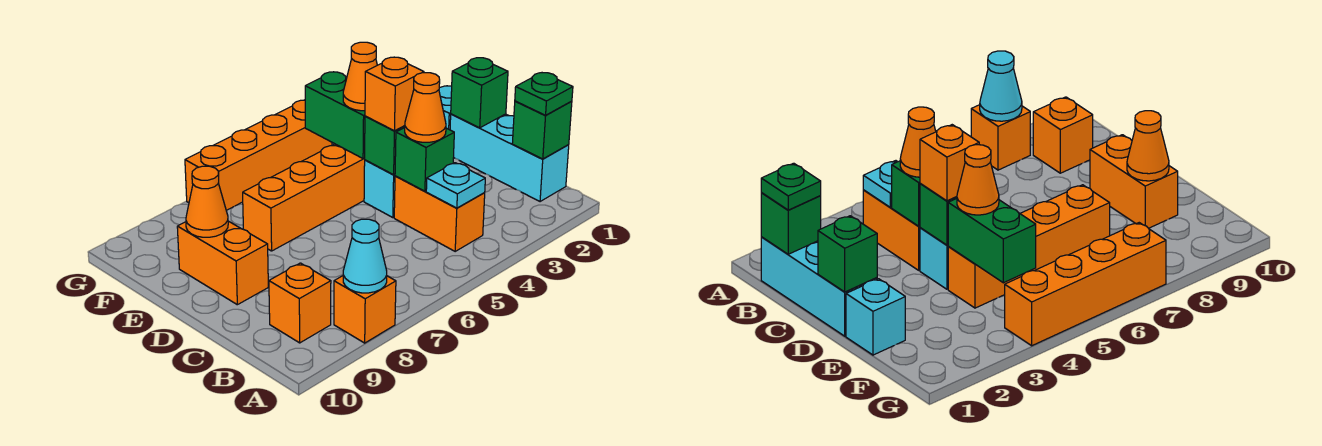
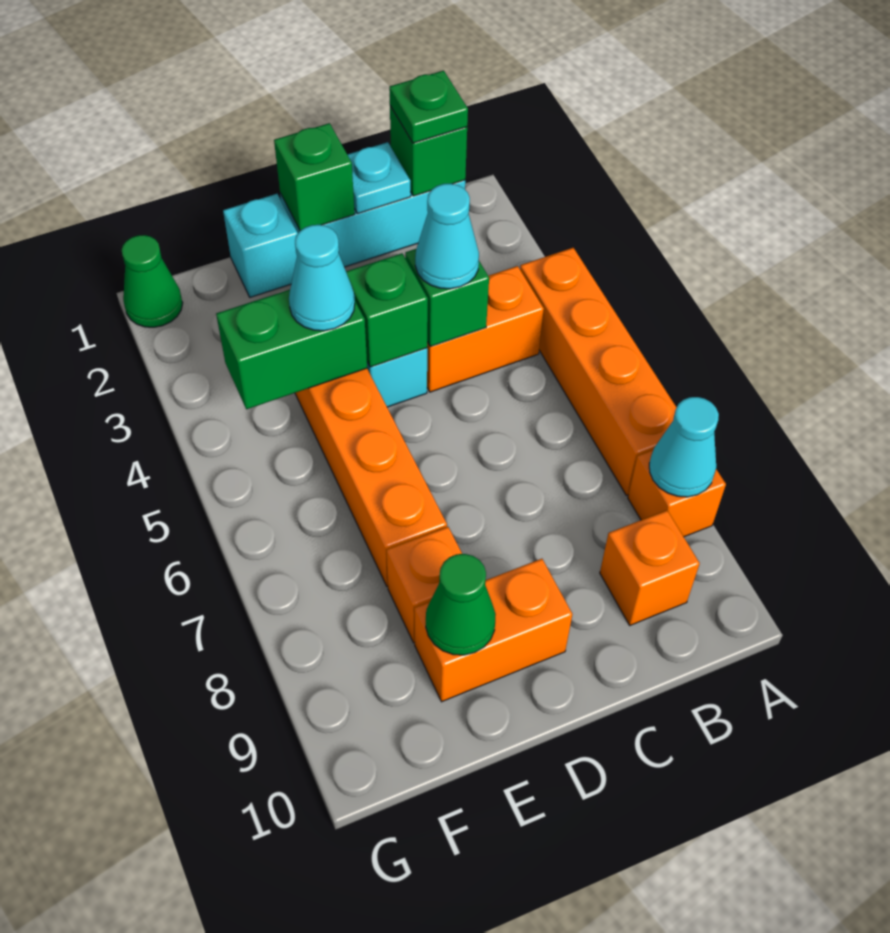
cyan plate B4 level 2 -> cyan plate C1 level 2
orange cone C4 level 3 -> cyan cone C4 level 3
orange brick D4 level 3 -> orange brick E8 level 1
orange cone E4 level 3 -> cyan cone E4 level 3
orange cone E9 level 2 -> green cone E9 level 2
none -> green cone G1 level 1
orange brick G4:G7 level 1 -> orange brick A4:A7 level 1

